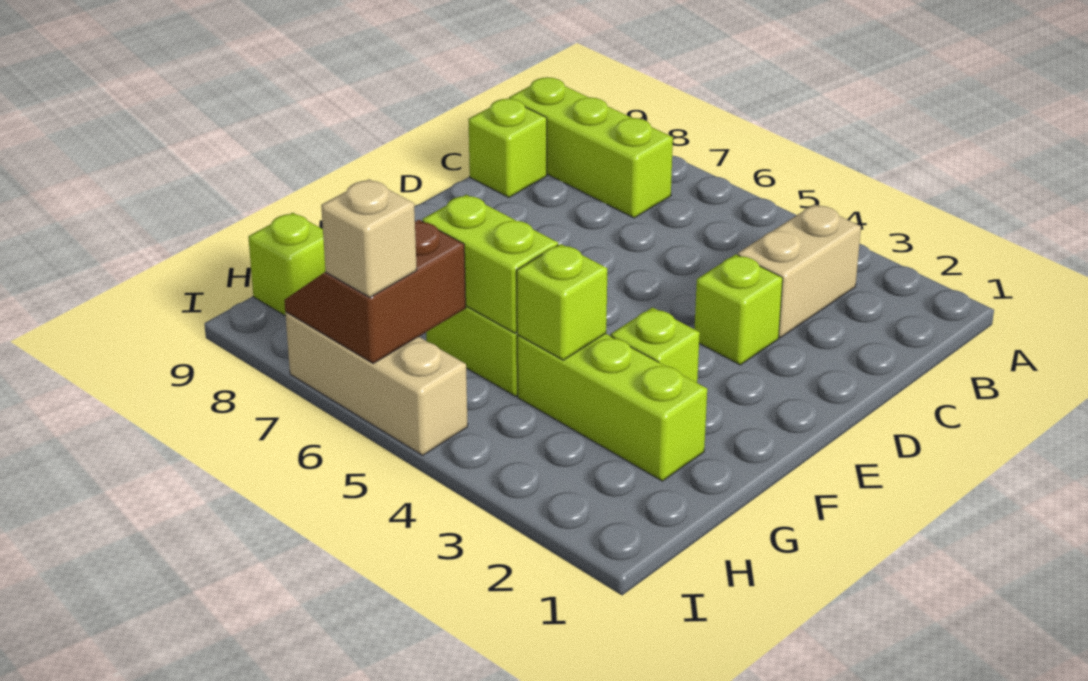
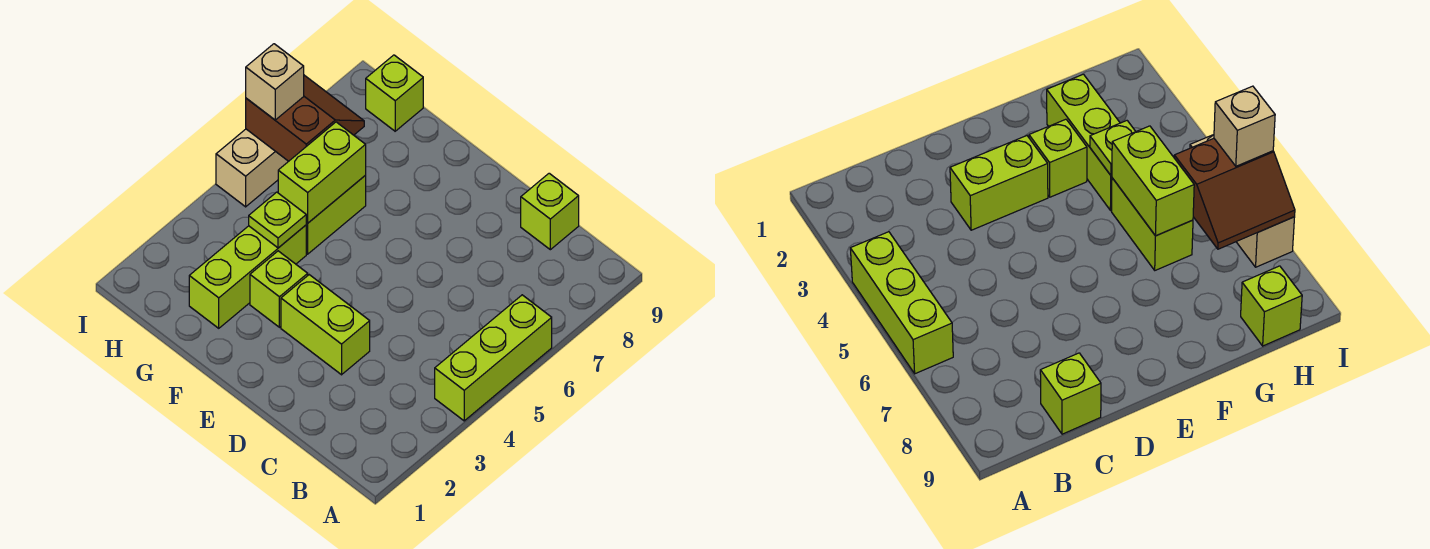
tan brick B3:C3 level 1 -> none
lime brick B7:B9 level 1 -> lime brick A4:A6 level 1
lime brick D3 level 1 -> lime brick D3:E3 level 1
lime brick G4 level 2 -> lime plate G4 level 2

